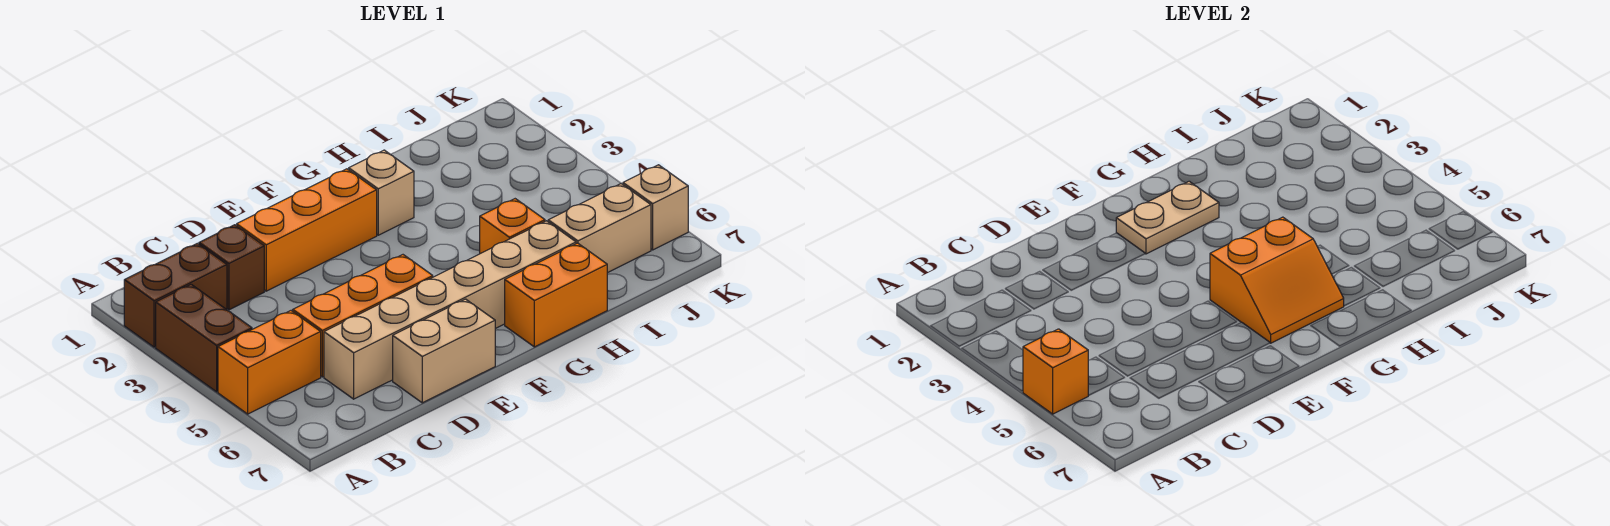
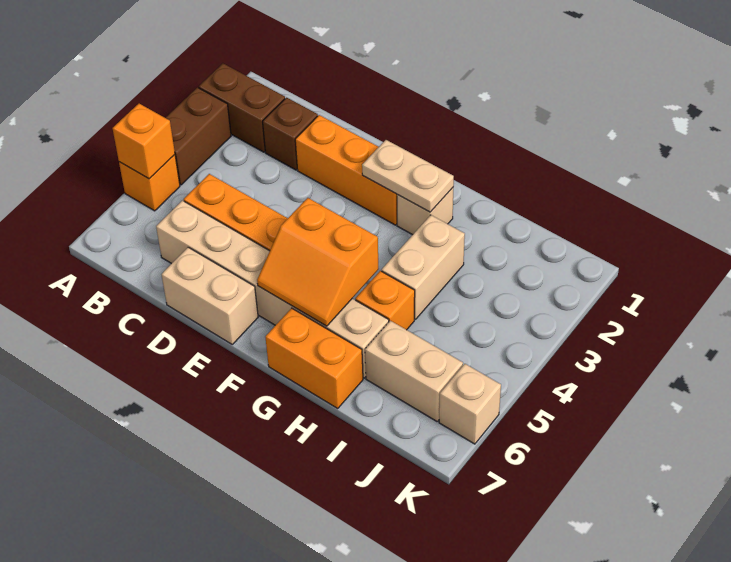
orange brick A5:B5 level 1 -> orange brick A5 level 1
none -> tan brick H3:H4 level 1

